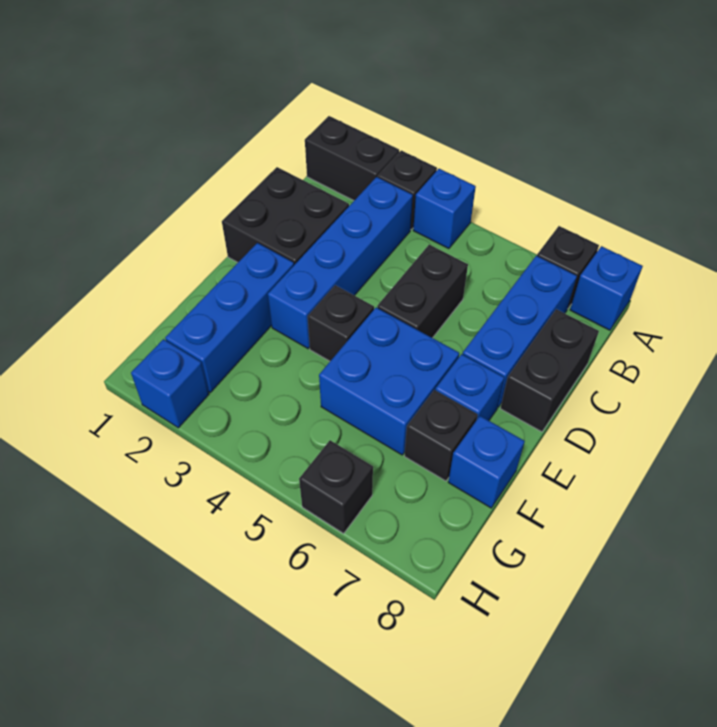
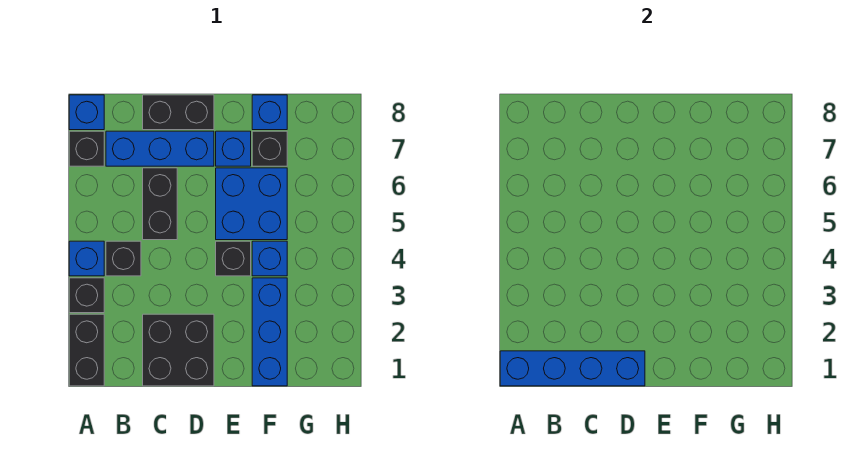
blue brick B3:E3 level 1 -> blue brick A1:D1 level 2
black brick C5:D5 level 1 -> black brick C5:C6 level 1
blue brick E2:G2 level 1 -> blue brick F1:F3 level 1
blue brick H2 level 1 -> blue brick F4 level 1
black brick H6 level 1 -> black brick B4 level 1

